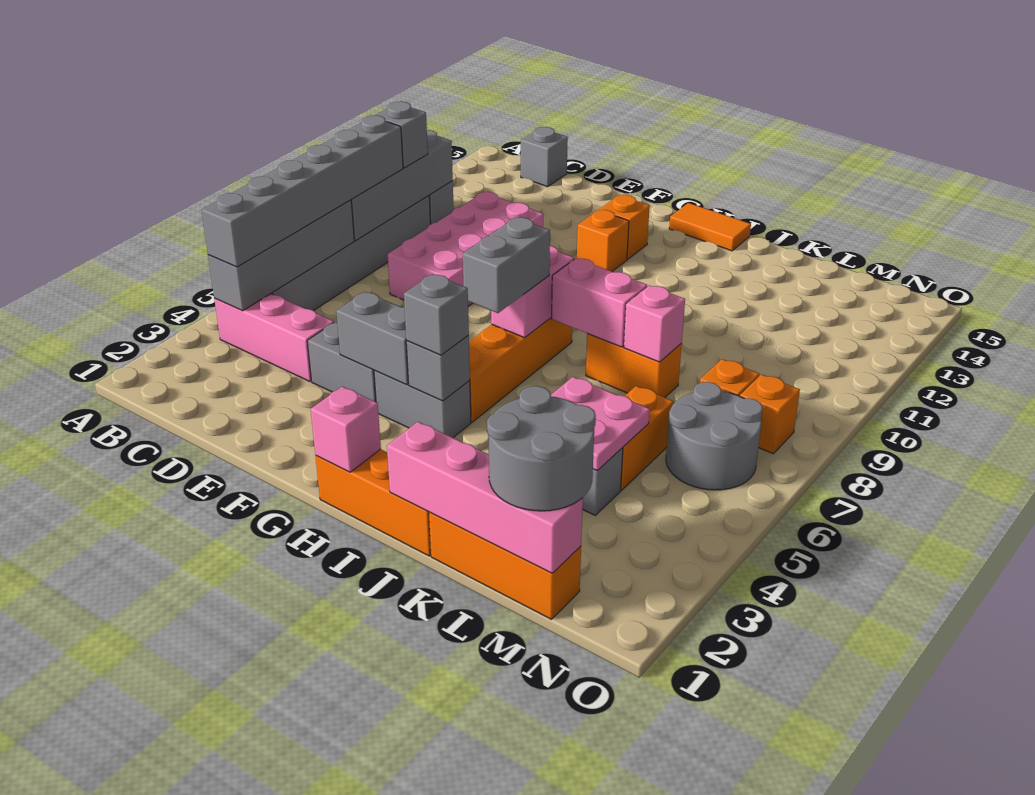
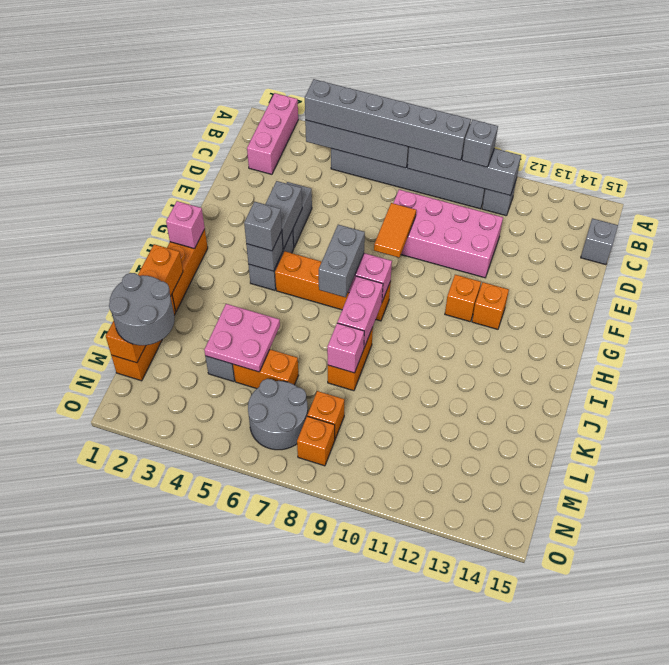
pink brick B4:D4 level 1 -> pink brick A2:C2 level 1
orange brick G13 level 1 -> orange brick G11 level 1
grey brick H6:H7 level 3 -> grey brick H7:I7 level 3
orange tile H15:I15 level 1 -> orange tile E8:F8 level 2
pink brick J1:M1 level 2 -> orange brick J1:M1 level 2

